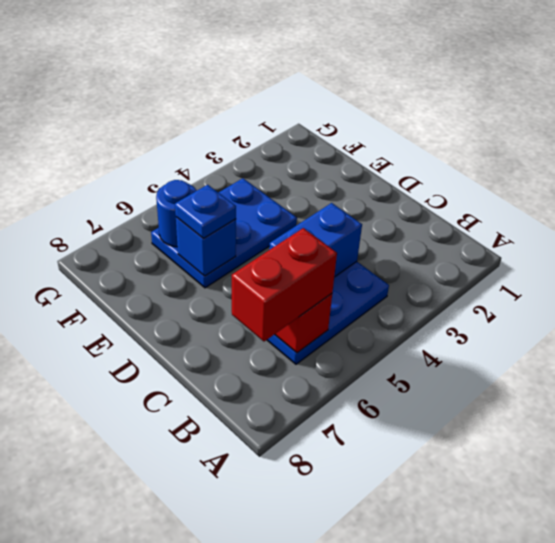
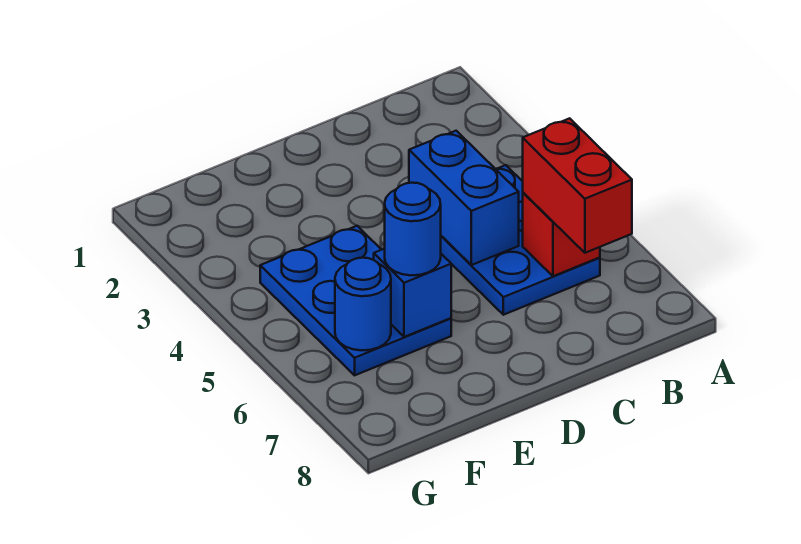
blue plate E6 level 3 -> blue round brick E6 level 3

